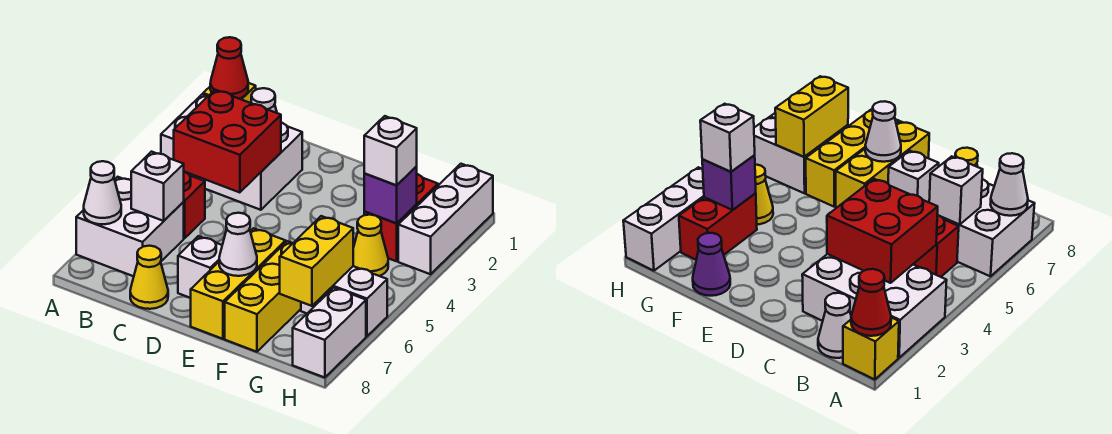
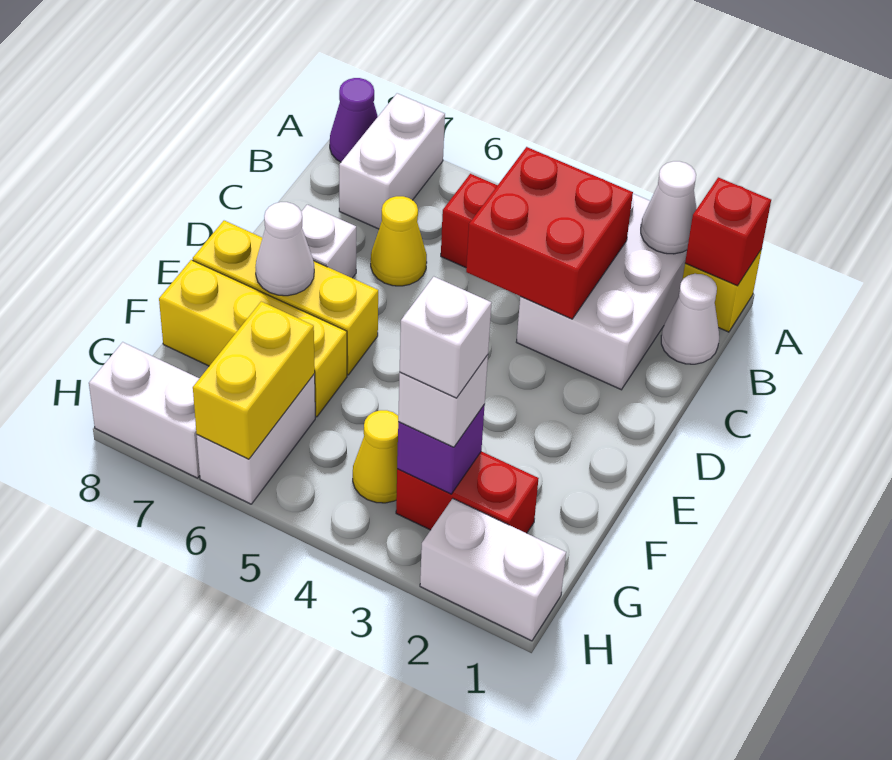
red cone A1 level 2 -> red brick A1 level 2
white brick A6:B7 level 1 -> white brick A7:B7 level 1
white cone A7 level 2 -> white cone A2 level 2
white brick B6 level 2 -> white brick G3 level 4
yellow cone C8 level 1 -> yellow cone C6 level 1
purple cone F1 level 1 -> purple cone A8 level 1
yellow brick G6:G7 level 2 -> yellow brick G6:H6 level 2
white brick H1:H3 level 1 -> white brick H1:H2 level 1

